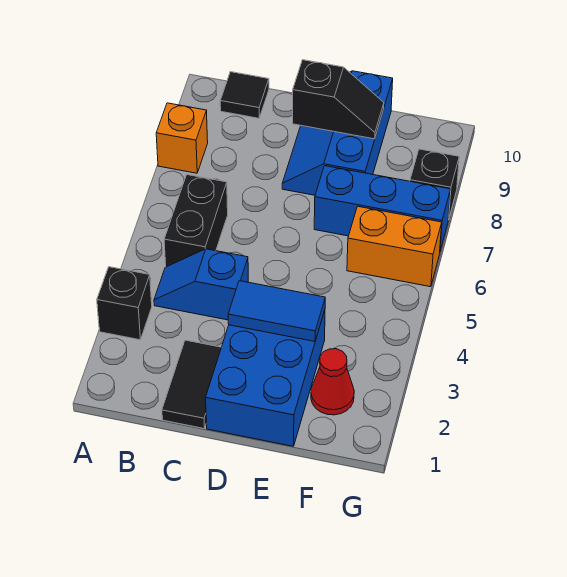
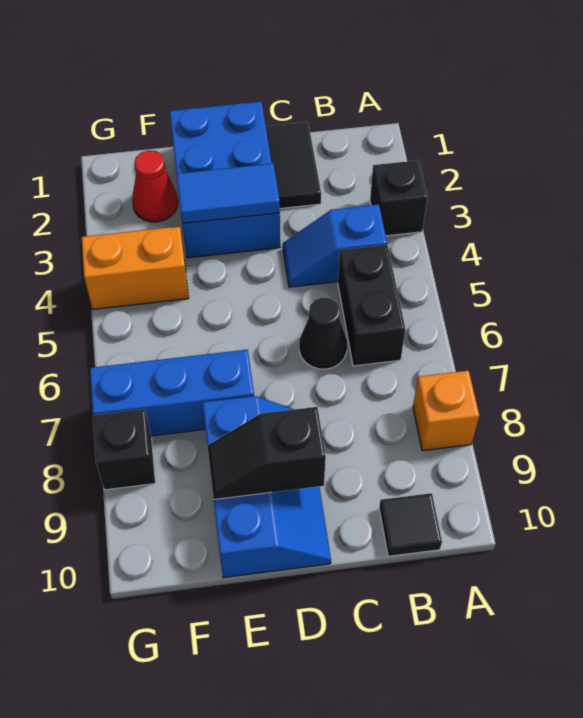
blue slope B4:C4 level 1 top C -> blue slope B4:C4 level 1 top B
none -> black cone C6 level 1
orange brick F6:G6 level 1 -> orange brick F4:G4 level 1

